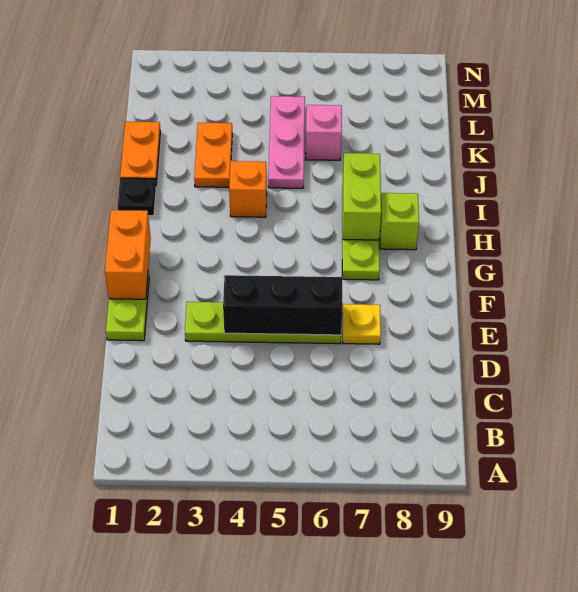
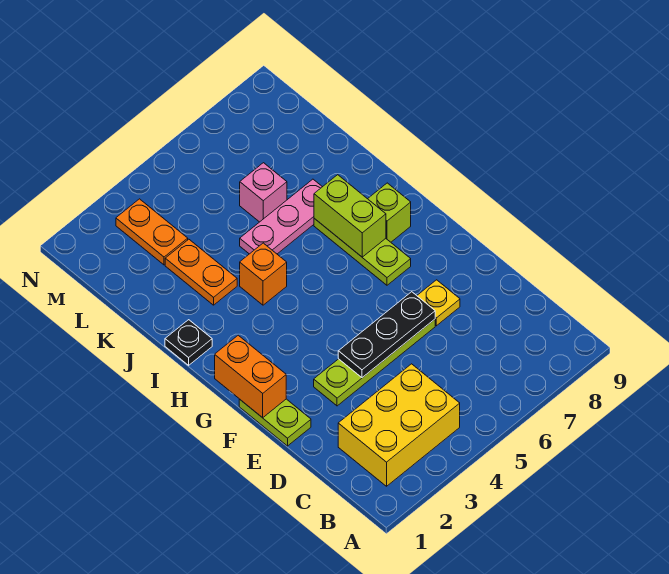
none -> yellow brick B2:C4 level 1
black brick E4:E6 level 2 -> black plate E4:E6 level 2
orange plate J1:K1 level 1 -> orange plate L3:M3 level 1
pink plate J5:L5 level 1 -> pink plate J5:J7 level 1

